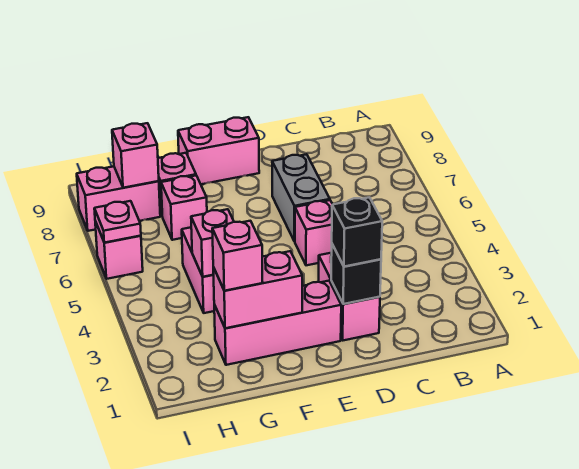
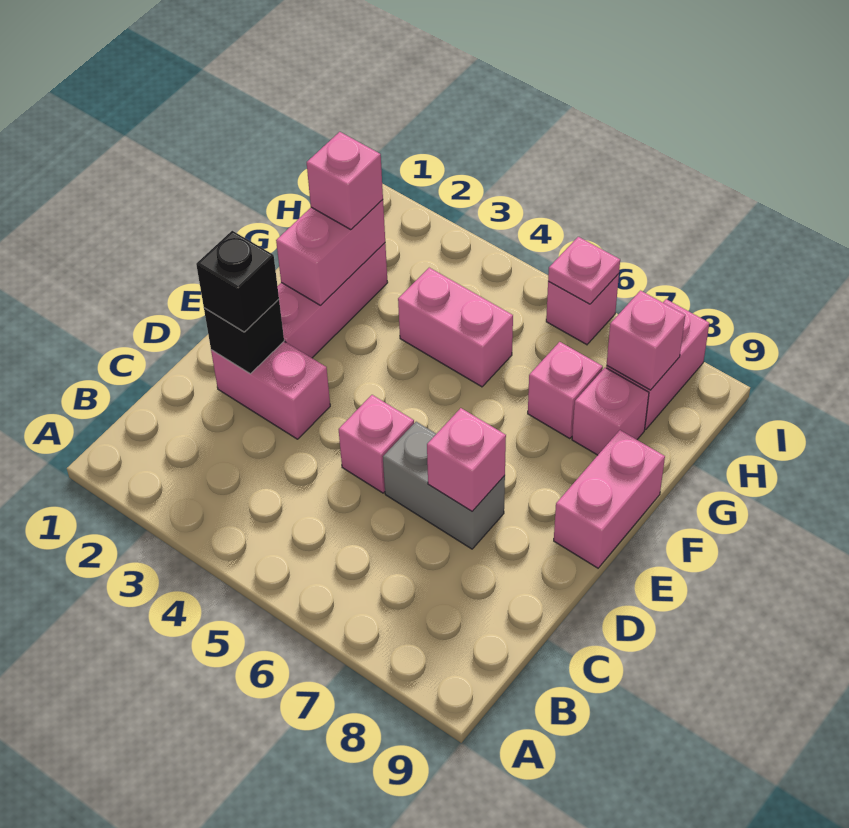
pink brick G4 level 2 -> pink brick D7 level 2

